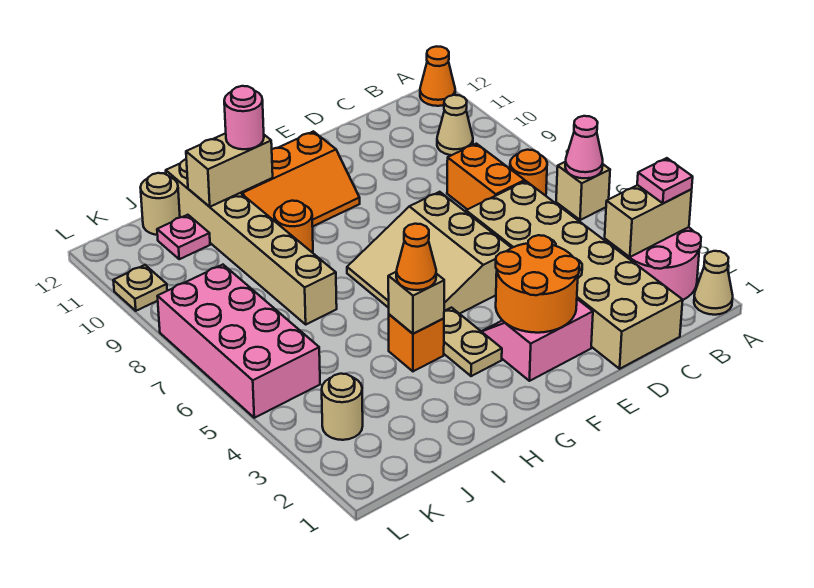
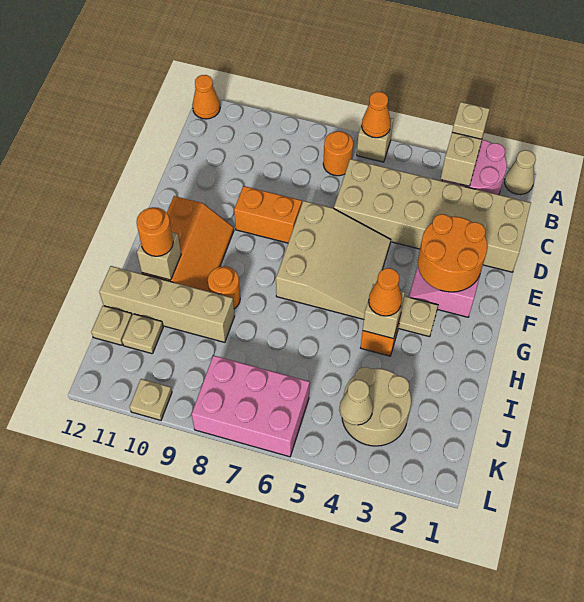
pink plate A3 level 3 -> tan plate A3 level 3
pink cone A6 level 2 -> orange cone A6 level 2
tan cone B10 level 1 -> tan cone K4 level 2
orange brick C7:C8 level 1 -> orange brick E8:E9 level 1
tan slope E5:G7 level 1 top E -> tan slope E5:G7 level 1 top 7
tan brick H11:I11 level 2 -> tan brick H11 level 2
pink round brick H11 level 3 -> orange round brick H11 level 3
tan brick I7:I12 level 1 -> tan brick I9:I12 level 1
pink plate J11 level 1 -> tan plate J11 level 1
tan round brick J12 level 1 -> tan plate J12 level 1
tan round brick K3 level 1 -> tan round brick J3:K4 level 1
pink brick K5:L8 level 1 -> pink brick K6:L8 level 1

